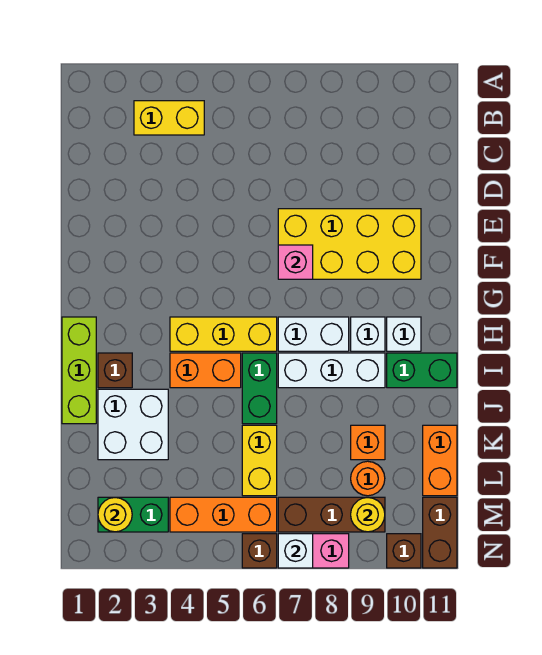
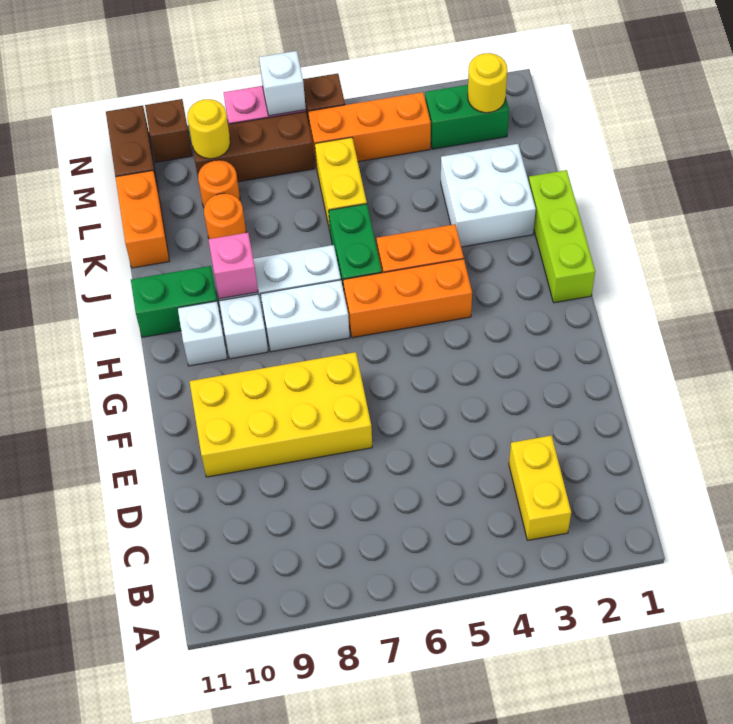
yellow brick B3:B4 level 1 -> yellow brick B3:C3 level 1
pink brick F7 level 2 -> pink brick I9 level 2
yellow brick H4:H6 level 1 -> orange brick H4:H6 level 1
brown brick I2 level 1 -> none
orange brick K9 level 1 -> orange round brick K9 level 1

